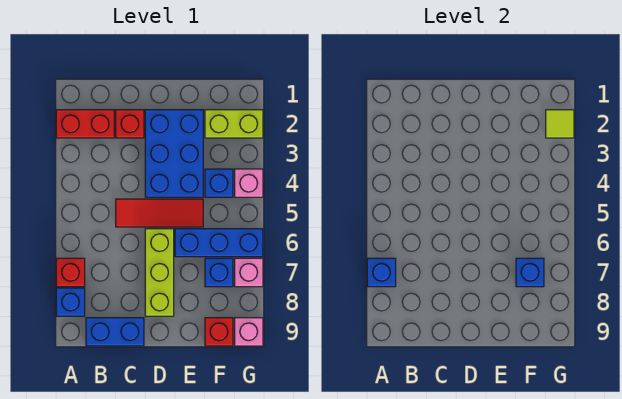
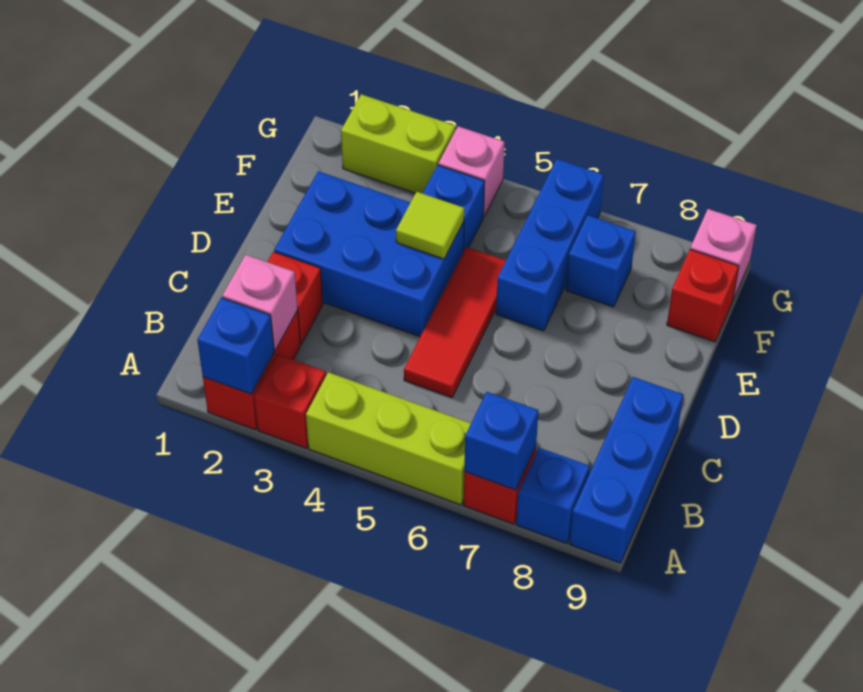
none -> red brick A3 level 1
blue brick B9:C9 level 1 -> blue brick A9:C9 level 1
lime brick D6:D8 level 1 -> lime brick A4:A6 level 1
lime brick F2:G2 level 1 -> lime brick G2:G3 level 1
blue brick F7 level 2 -> blue brick A2 level 2
lime tile G2 level 2 -> lime tile E4 level 2
pink brick G7 level 1 -> pink brick B2 level 2

